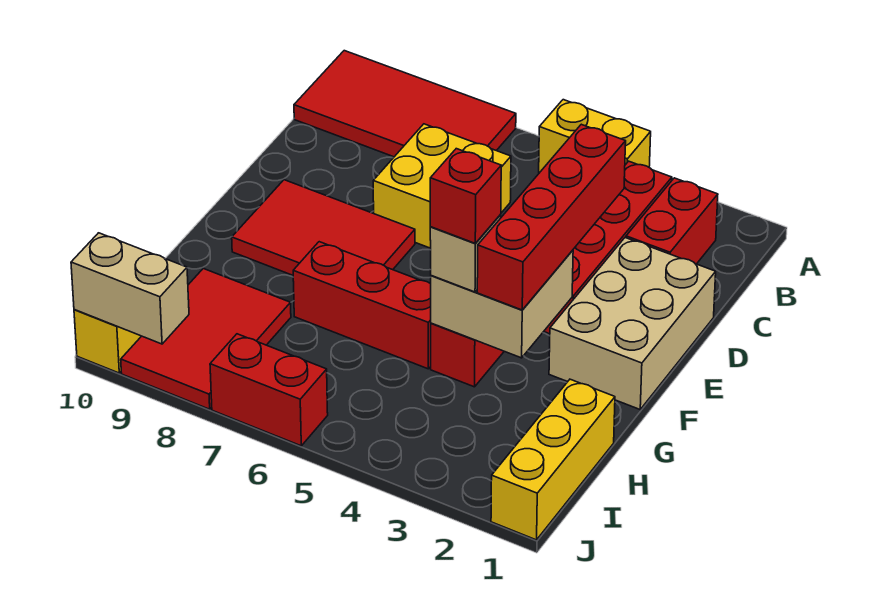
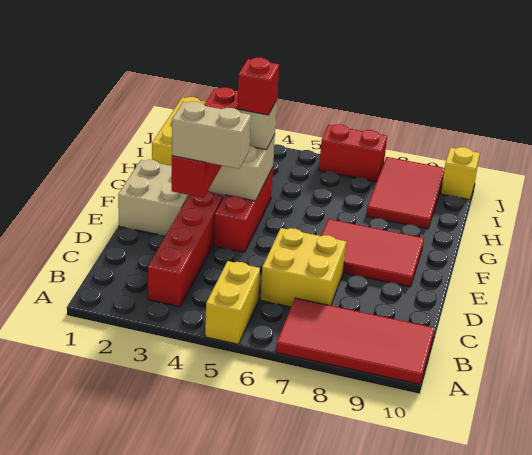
yellow brick A4:A5 level 1 -> yellow brick A5:B5 level 1
red brick B2:C2 level 1 -> none
tan brick D1:F2 level 1 -> tan brick E1:F2 level 1
red brick G5:G7 level 1 -> none
tan brick J9:J10 level 2 -> tan brick D3:D4 level 4

